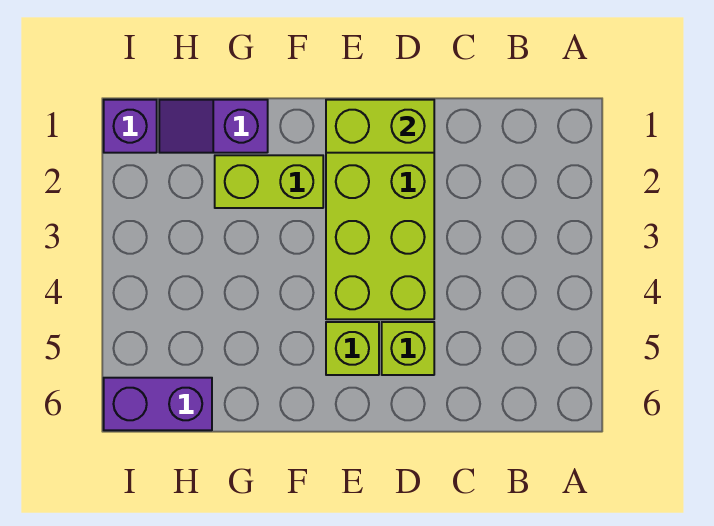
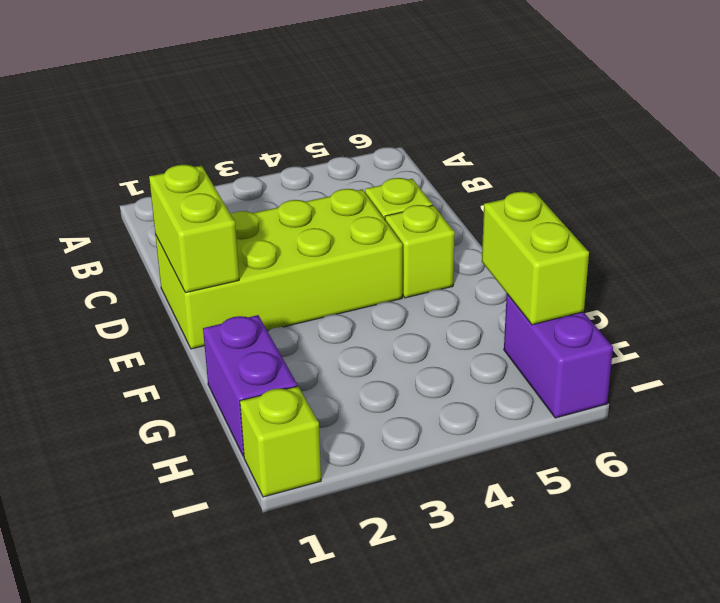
lime brick F2:G2 level 1 -> lime brick G6:H6 level 2
purple slope G1:H1 level 1 top G -> purple brick G1:H1 level 1
purple brick I1 level 1 -> lime brick I1 level 1

